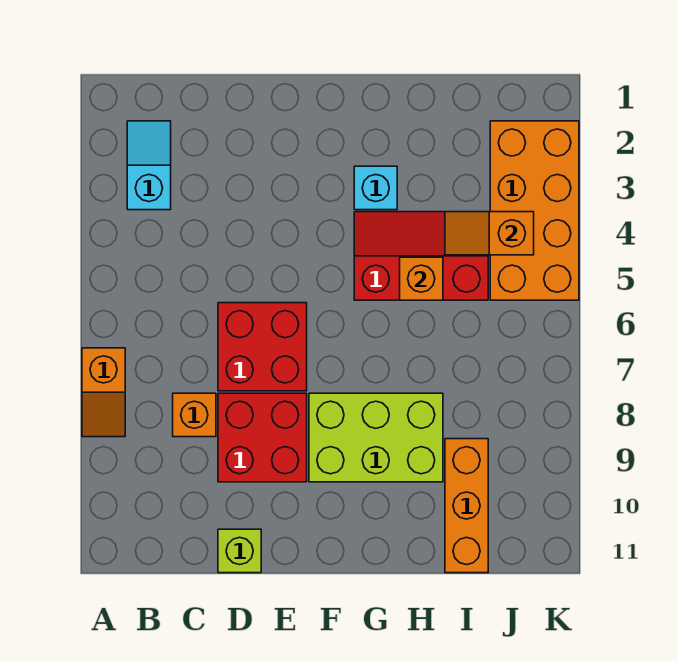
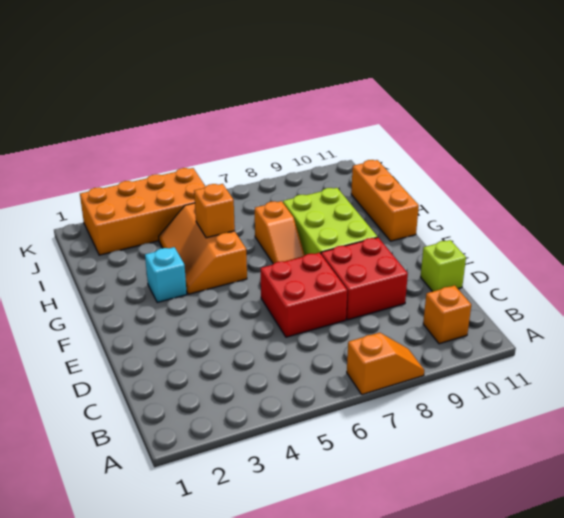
cyan slope B2:B3 level 1 top 3 -> none
orange brick C8 level 1 -> orange brick B10 level 1
red slope G4:I5 level 1 top 5 -> orange slope G4:I5 level 1 top 5
orange slope I4:J4 level 2 top J -> orange slope G7:H7 level 1 top H
orange brick I9:I11 level 1 -> orange brick G11:I11 level 1

